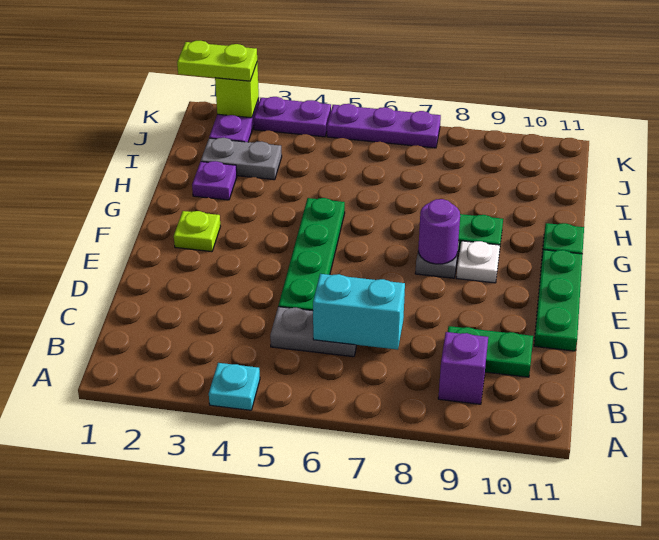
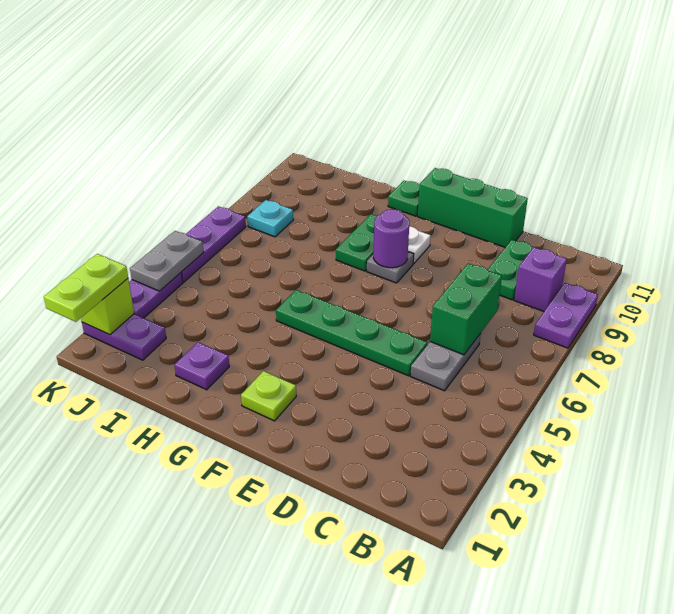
cyan plate A4 level 1 -> cyan plate J8 level 1
none -> purple plate A8:A9 level 1
cyan brick C6:C7 level 2 -> green brick C6:C7 level 2
green plate D11:F11 level 1 -> green brick D11:F11 level 1
grey plate I2:I3 level 1 -> grey plate K4:K5 level 2

